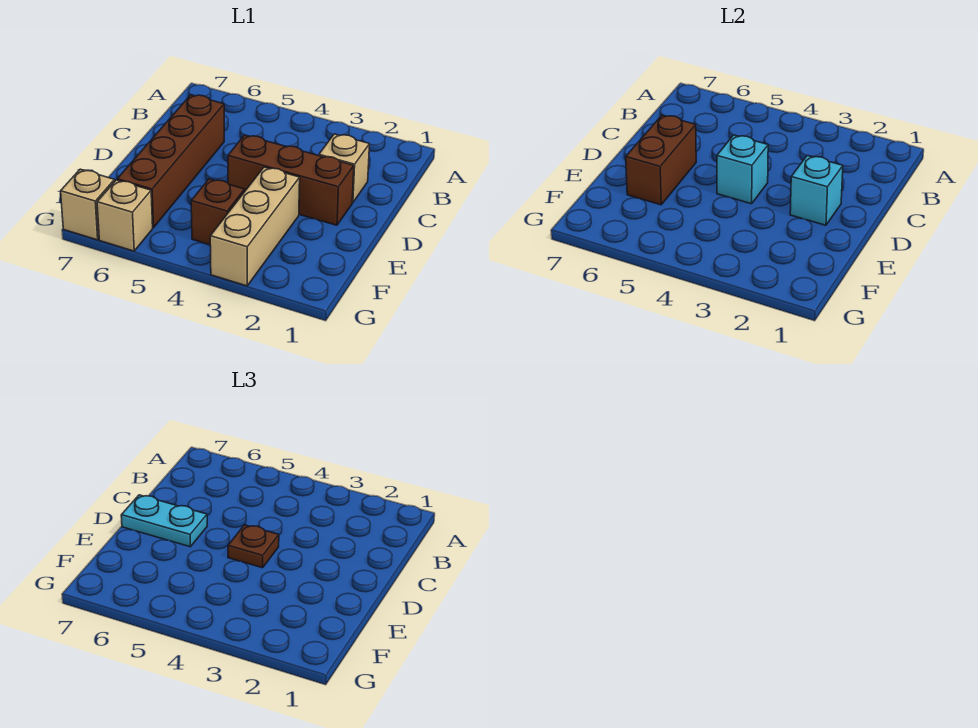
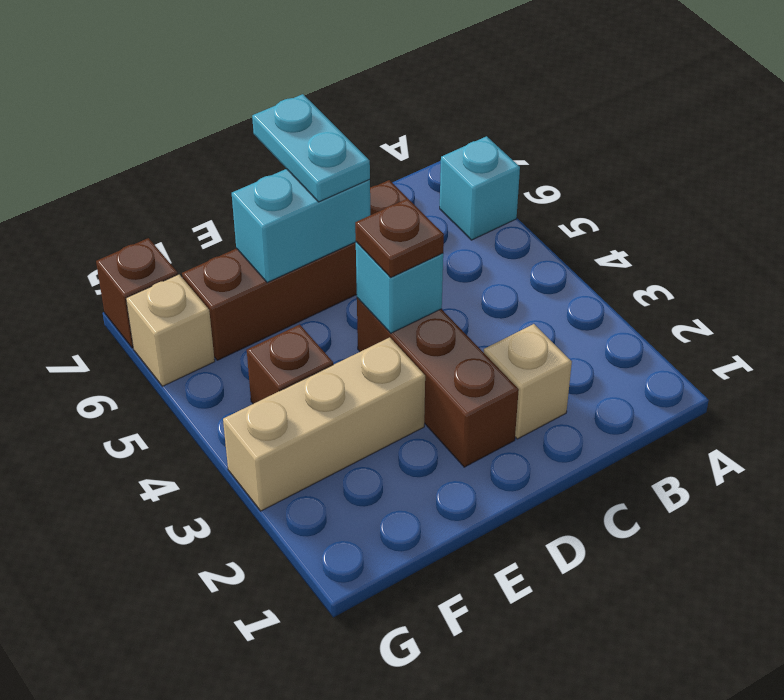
cyan brick D2 level 2 -> cyan brick A6 level 1
brown brick D6:E6 level 2 -> cyan brick D6:E6 level 2
tan brick G7 level 1 -> brown brick G7 level 1

